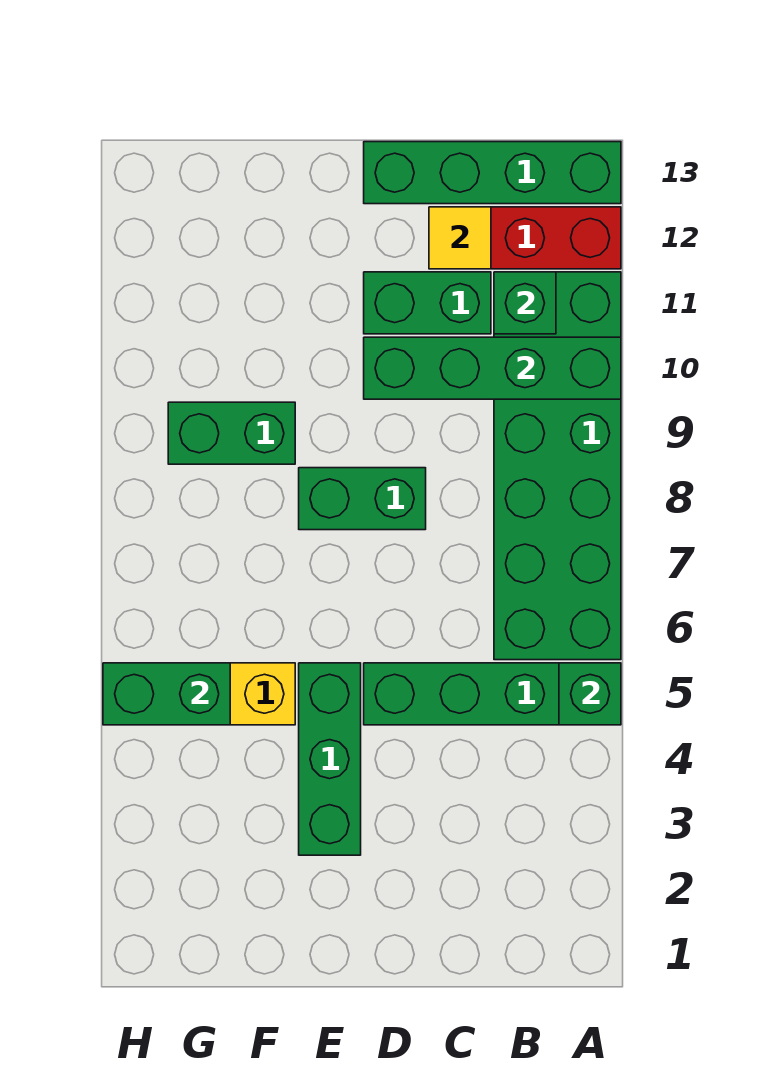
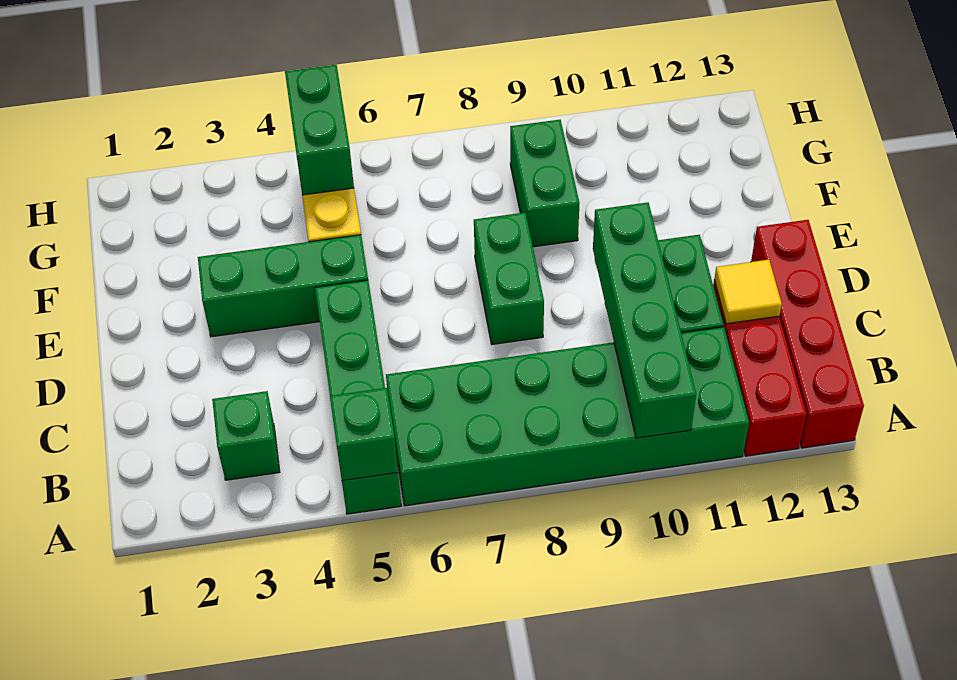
green brick A13:D13 level 1 -> red brick A13:D13 level 1
green brick B11 level 2 -> green brick B3 level 1

